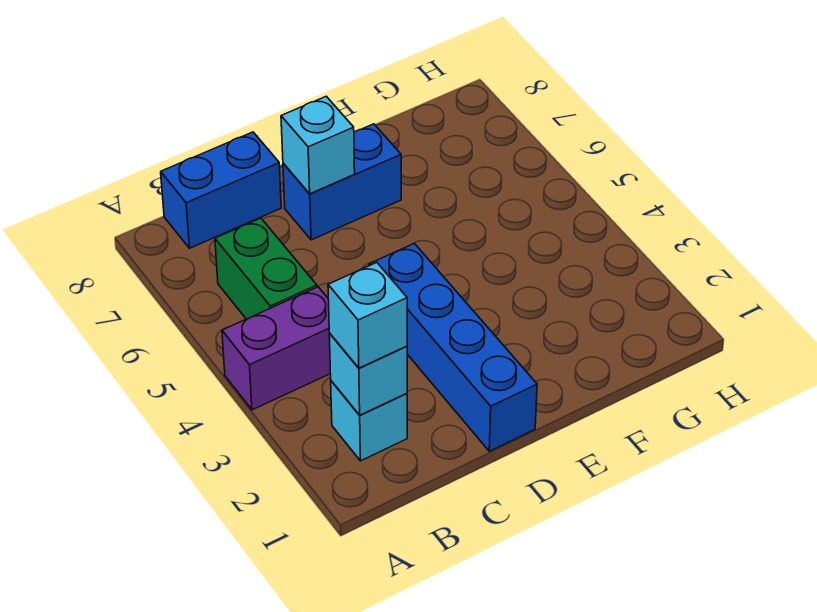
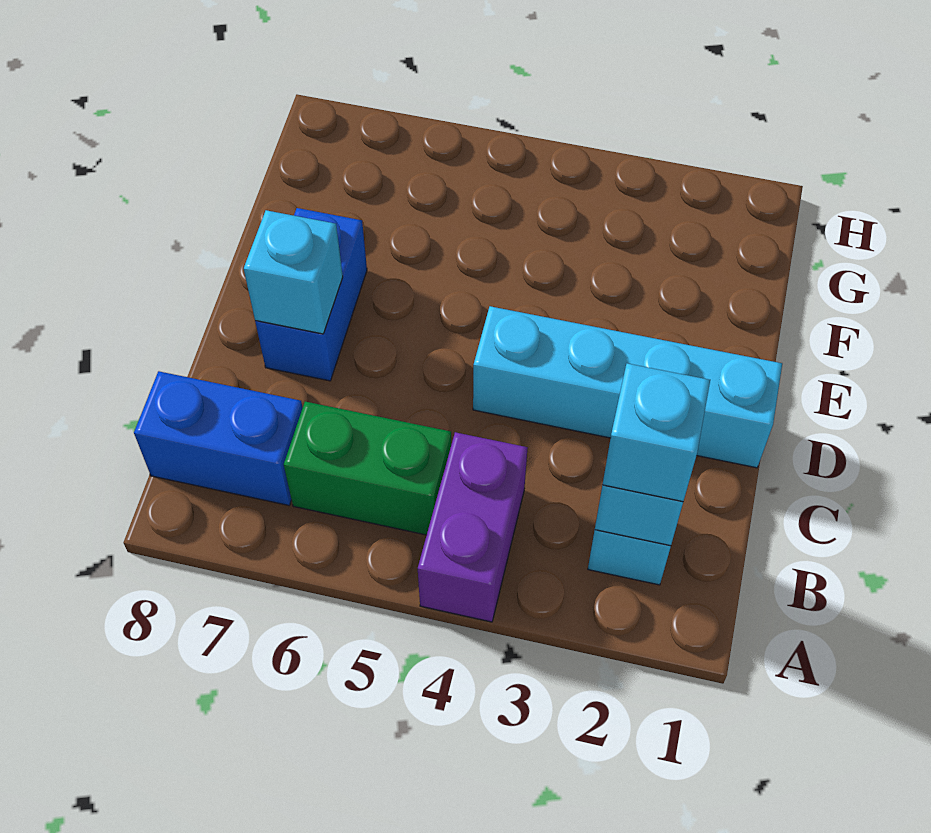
blue brick B8:C8 level 1 -> blue brick B7:B8 level 1
blue brick D1:D4 level 1 -> cyan brick D1:D4 level 1

